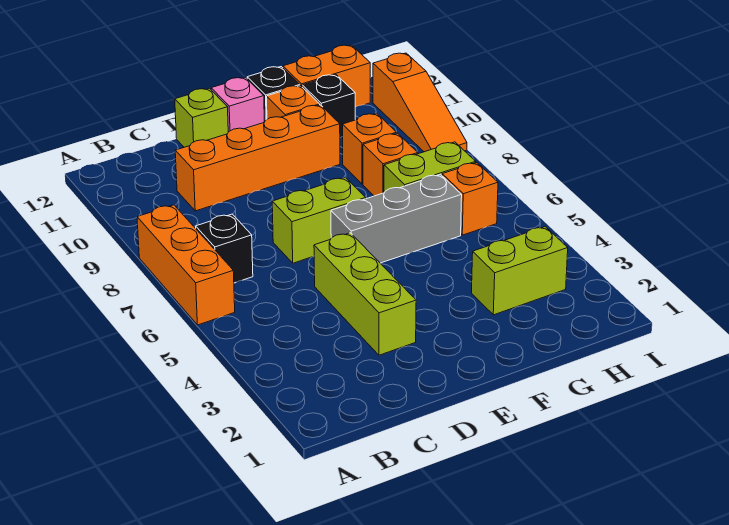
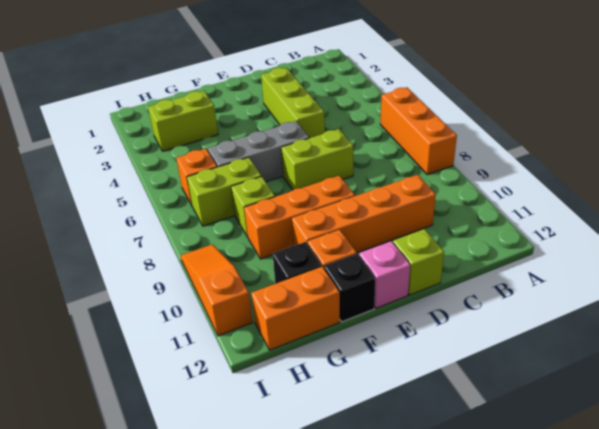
black brick B7 level 1 -> none
orange brick G8 level 1 -> lime brick G8 level 1
orange brick G9 level 1 -> orange brick E9:G9 level 1

